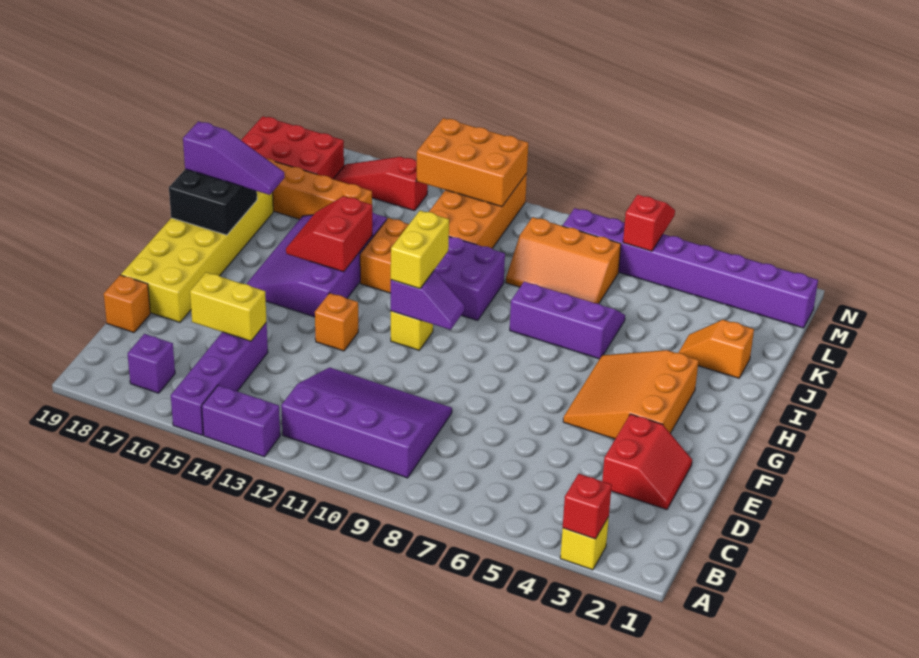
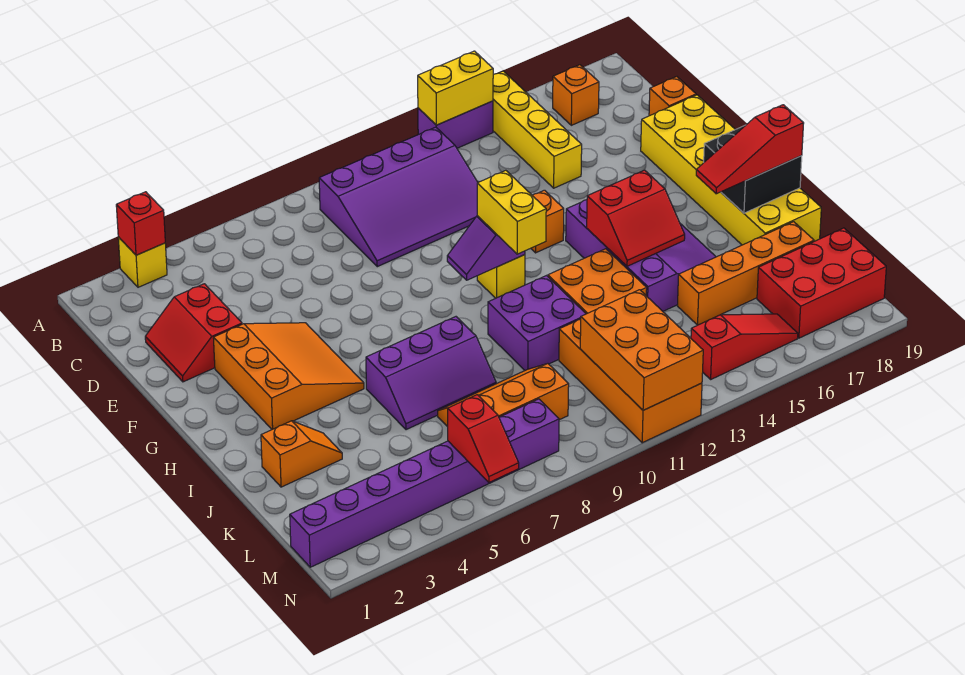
purple brick A15:D15 level 1 -> yellow brick A15:D15 level 1
purple brick B17 level 1 -> orange brick B17 level 1
yellow brick D15:D16 level 2 -> yellow brick A13:A14 level 2
red slope H14:I15 level 2 top 14 -> red slope H14:I15 level 2 top H
purple slope I17:I19 level 3 top 19 -> red slope I17:I19 level 3 top 19
orange brick M11:N13 level 2 -> orange brick L11:N12 level 2

